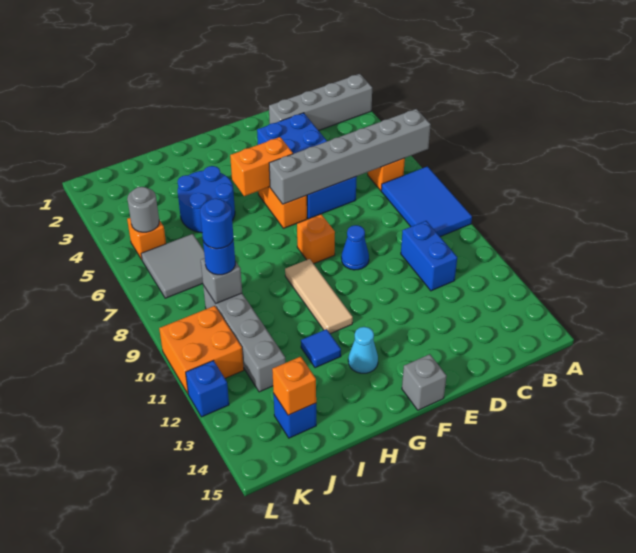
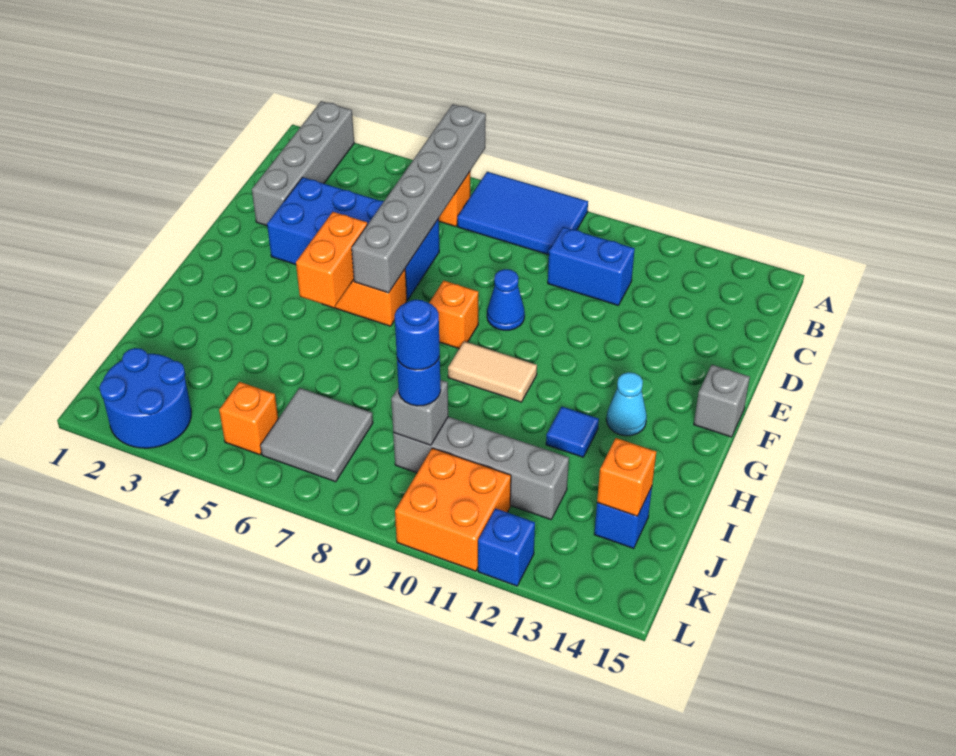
tan tile G9:G11 level 1 -> tan tile G9:G10 level 1
blue round brick H4:I5 level 1 -> blue round brick K2:L3 level 1
grey round brick K5 level 2 -> none

